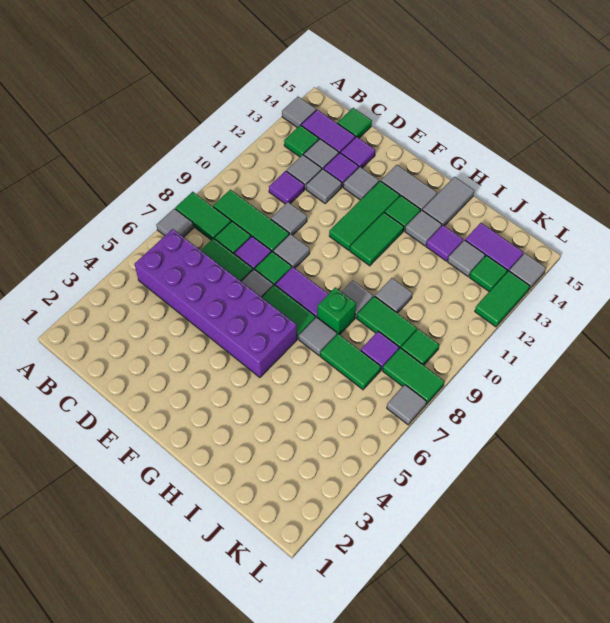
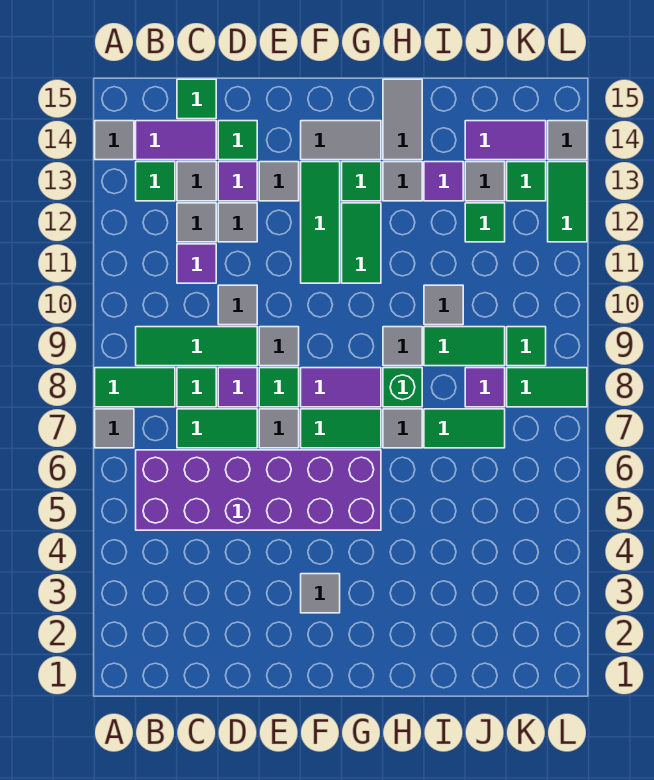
purple tile D14 level 1 -> green tile D14 level 1
none -> green tile J12 level 1
grey tile L7 level 1 -> grey tile F3 level 1

